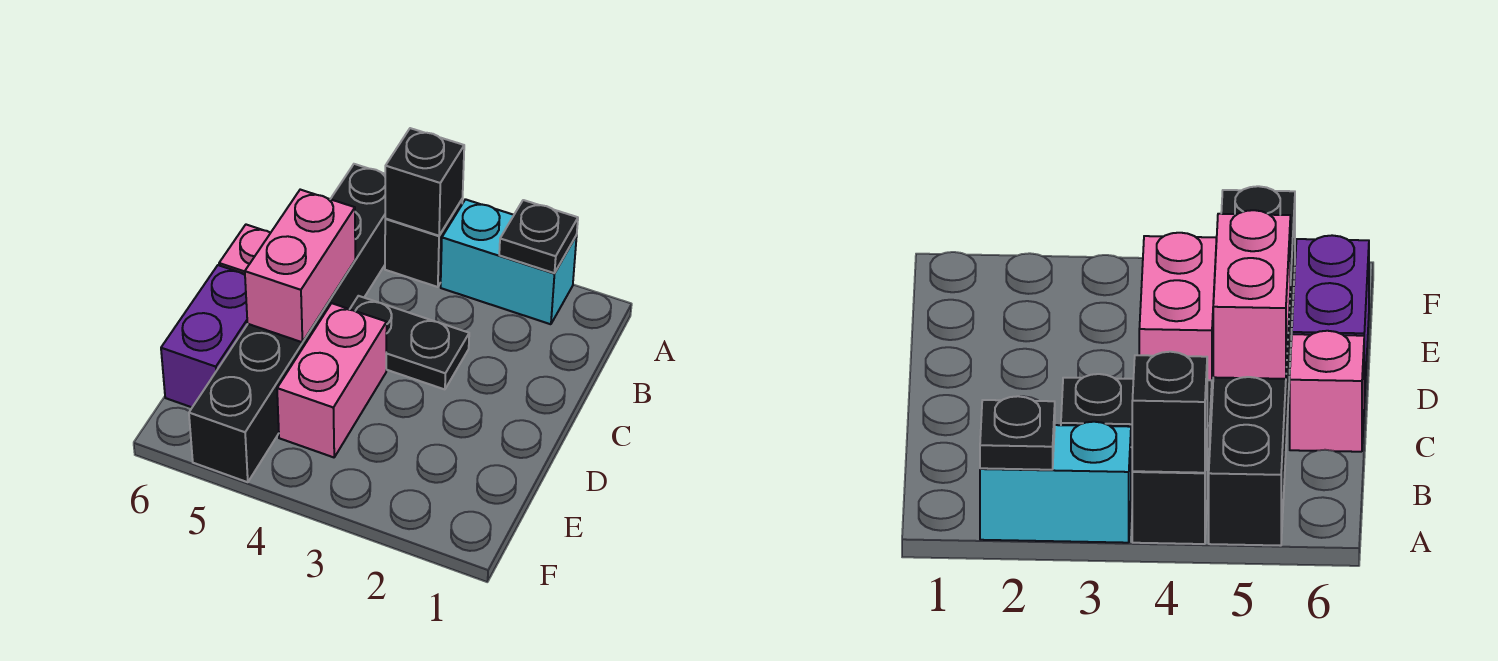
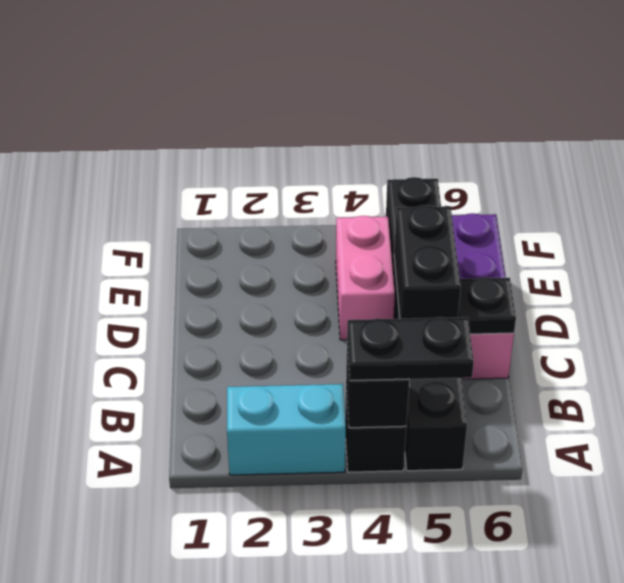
black plate A2 level 2 -> black plate C6 level 2
black plate C3:C4 level 1 -> black plate A4:A5 level 3
pink brick C5:D5 level 2 -> black brick C5:D5 level 2

